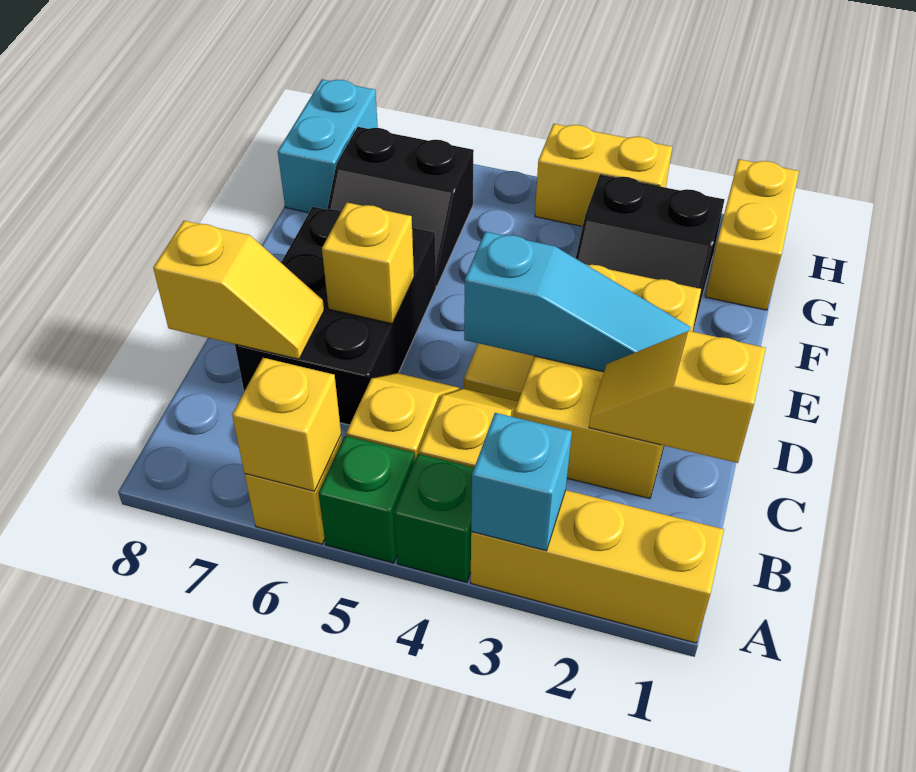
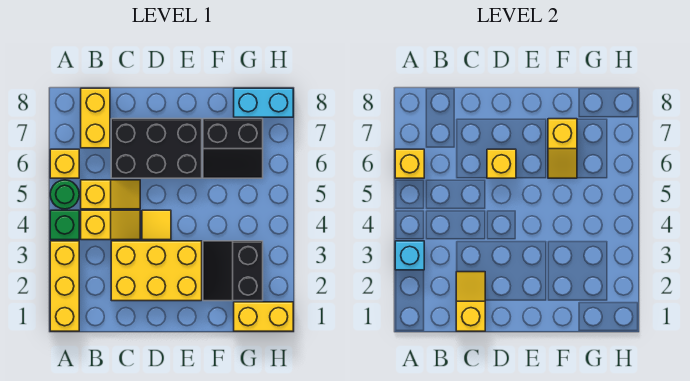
green brick A5 level 1 -> green round brick A5 level 1
yellow slope C7:C8 level 2 top 8 -> yellow slope F6:F7 level 2 top 7
cyan slope D2:D4 level 2 top 4 -> none
black slope F6:G7 level 1 top G -> black slope F6:G7 level 1 top 7
yellow brick H3:H4 level 1 -> yellow brick B7:B8 level 1

